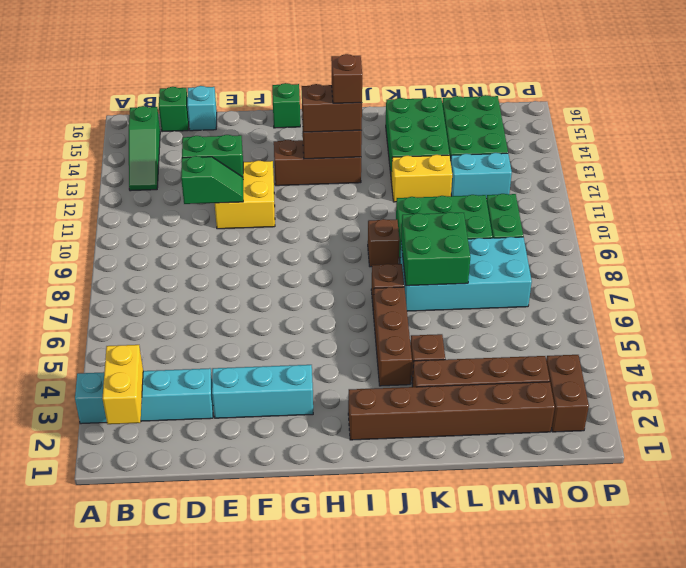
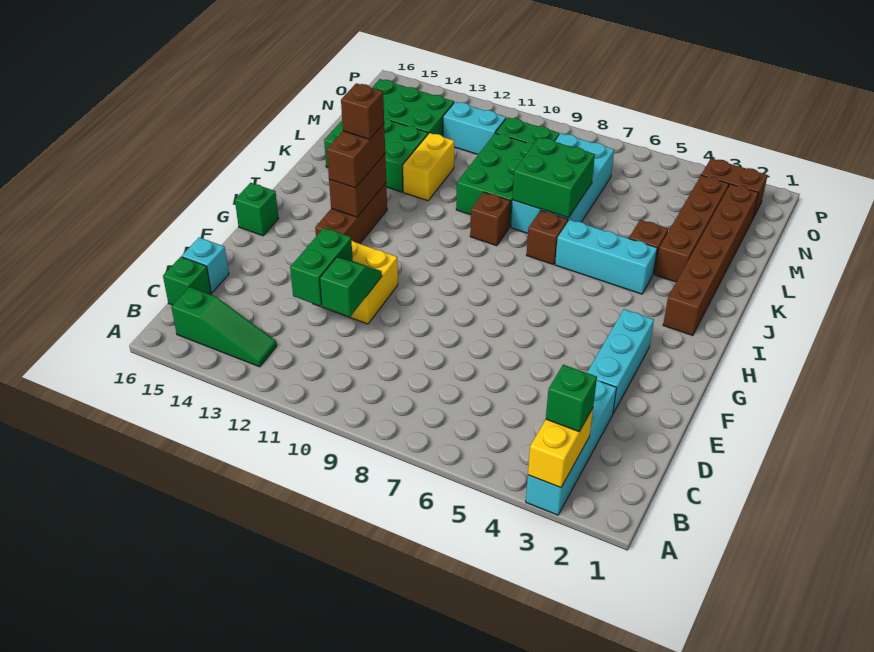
yellow brick B2:B3 level 2 -> yellow brick A3:B3 level 2
none -> green brick B3 level 3
brown brick J4:J6 level 1 -> cyan brick J4:J6 level 1
cyan brick M12:N12 level 1 -> cyan brick N11:N12 level 1

